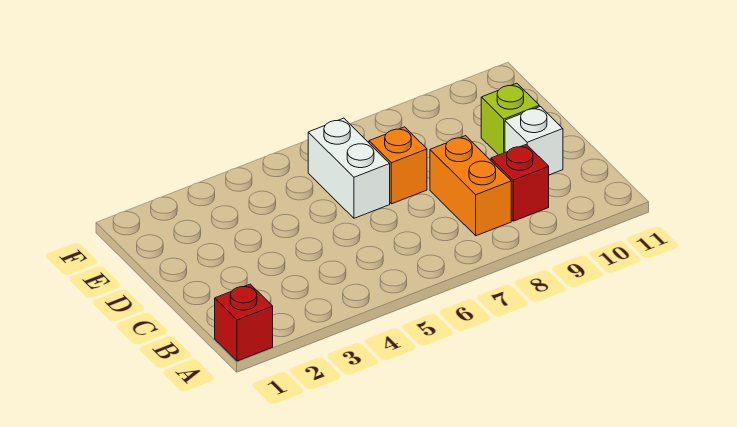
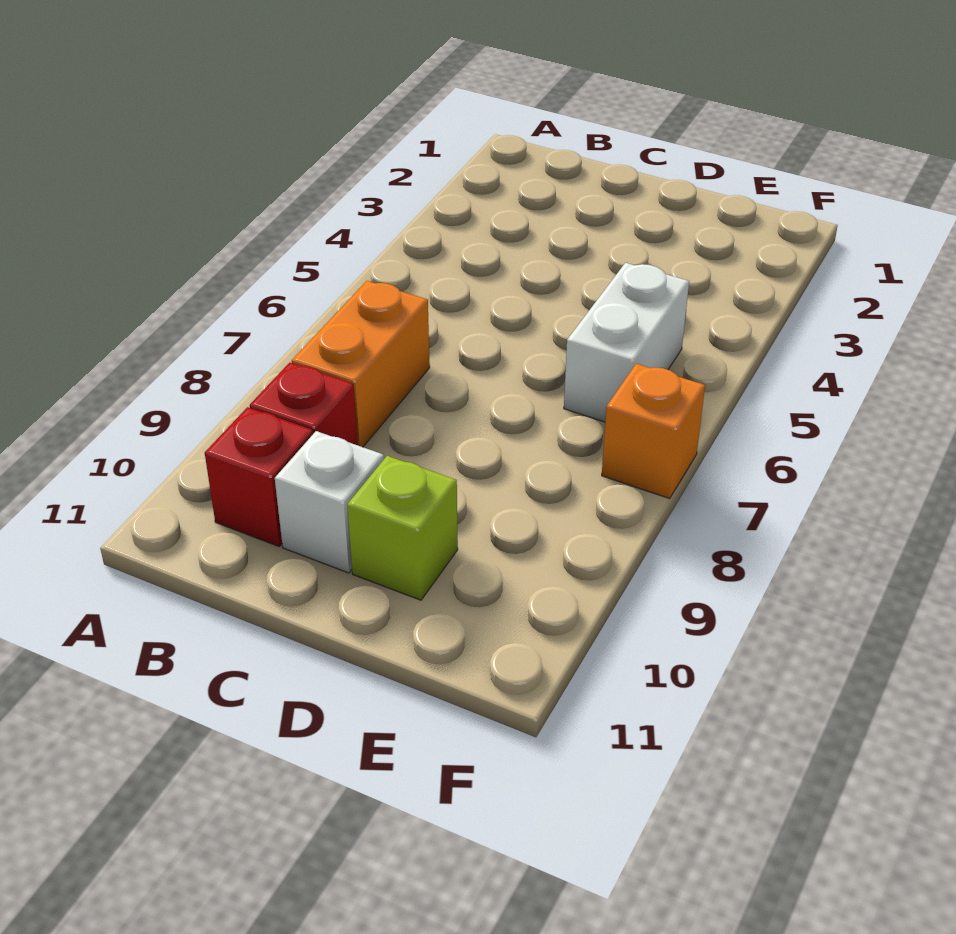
red brick A1 level 1 -> red brick B10 level 1
orange brick B8:C8 level 1 -> orange brick B7:B8 level 1
white brick D6:E6 level 1 -> white brick E5:E6 level 1
orange brick D7 level 1 -> orange brick F7 level 1

